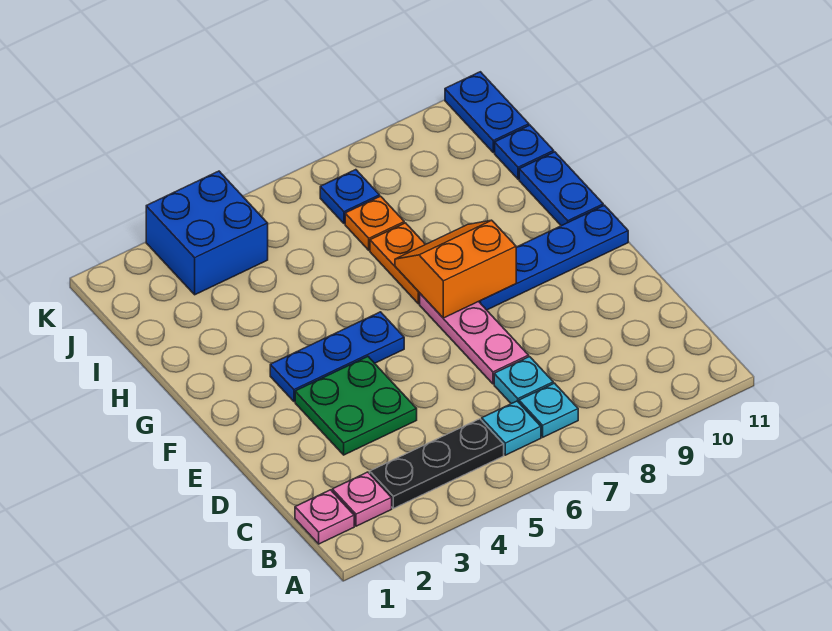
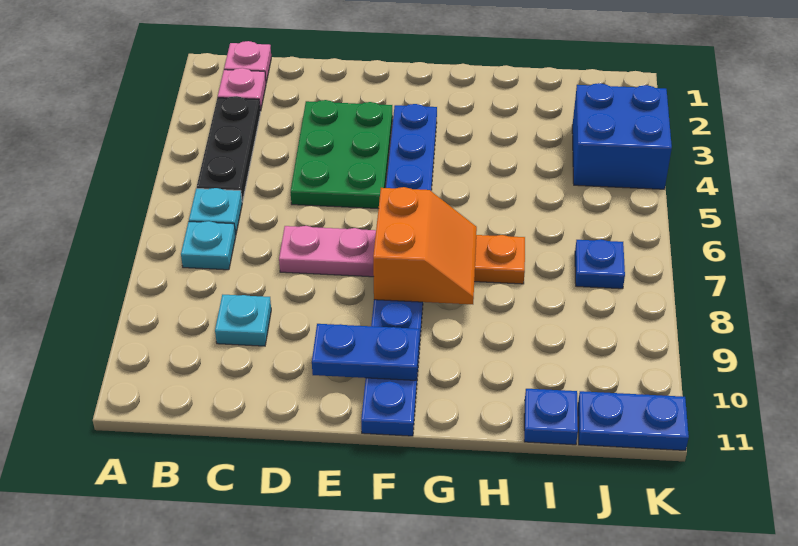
cyan plate C7 level 1 -> cyan plate C9 level 1
green plate D3:E4 level 1 -> green plate D3:E5 level 1
blue plate G11:H11 level 1 -> blue plate E10:F10 level 2
orange plate I7 level 1 -> none

